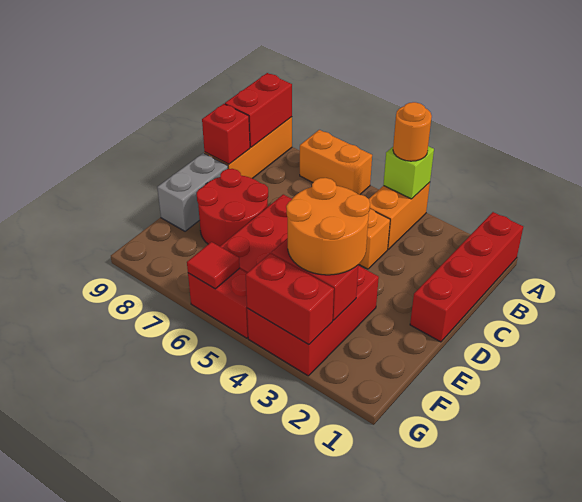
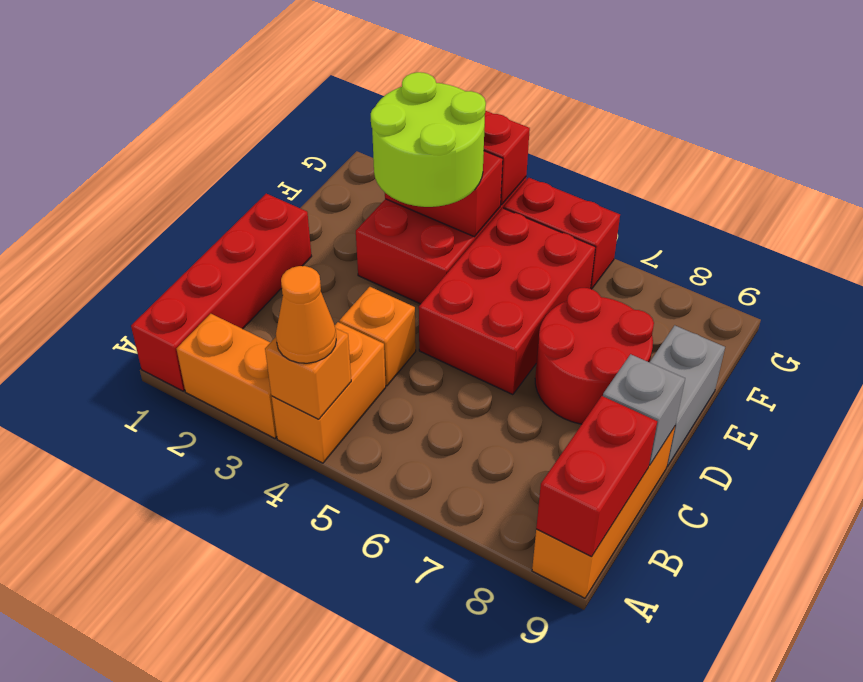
lime brick A4 level 2 -> orange brick A4 level 2
orange round brick A4 level 3 -> orange cone A4 level 3
orange brick A6:A7 level 1 -> orange brick A2:A3 level 1
red brick C9 level 2 -> grey brick C9 level 2
orange round brick E3:F4 level 3 -> lime round brick E3:F4 level 3
red tile G6 level 2 -> none

